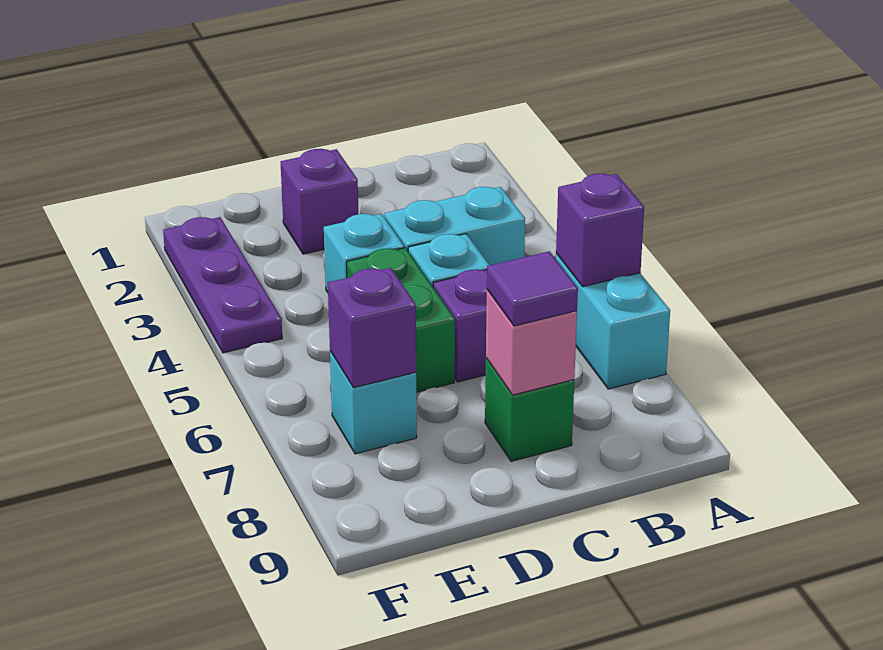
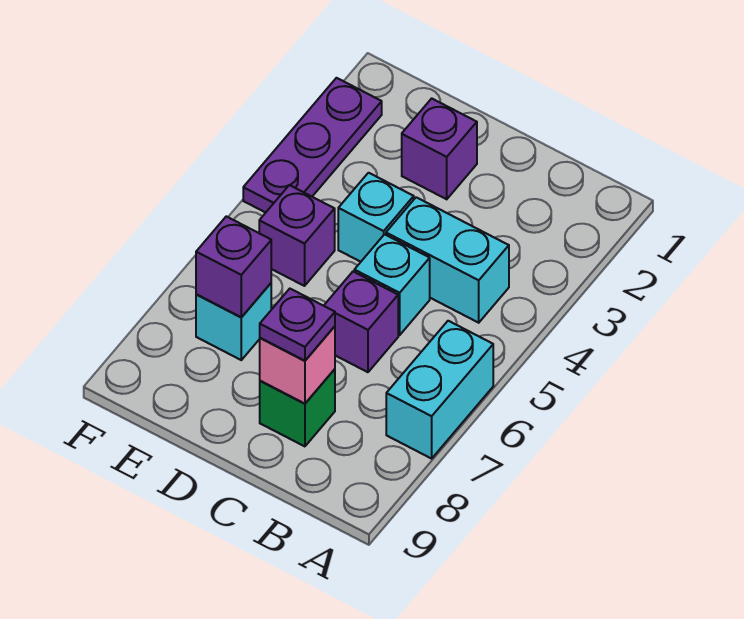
purple brick A6 level 2 -> purple brick E5 level 1
purple tile C8 level 3 -> purple plate C8 level 3
green brick D5:D6 level 1 -> none

